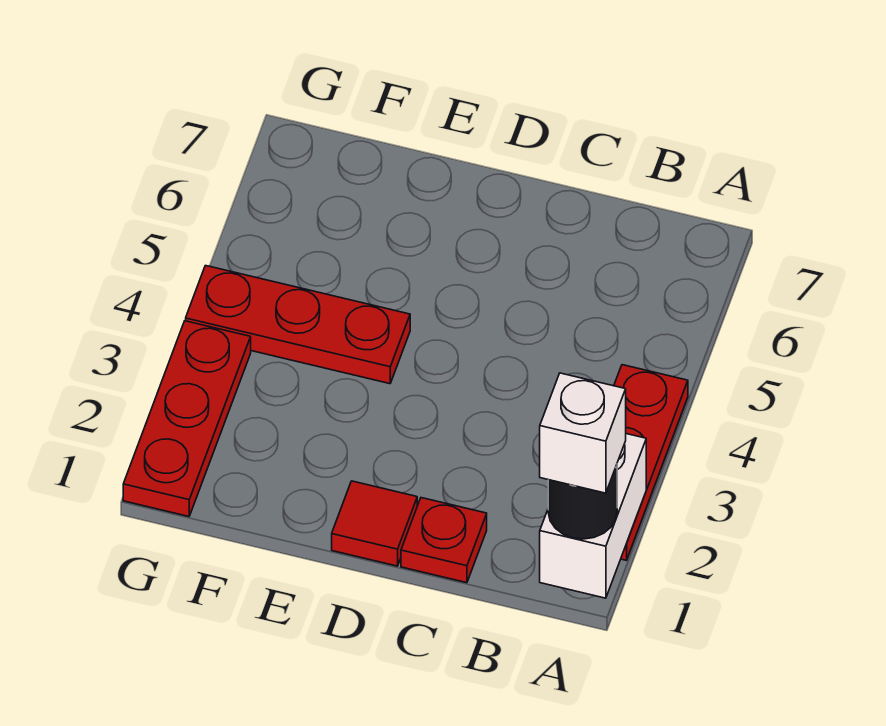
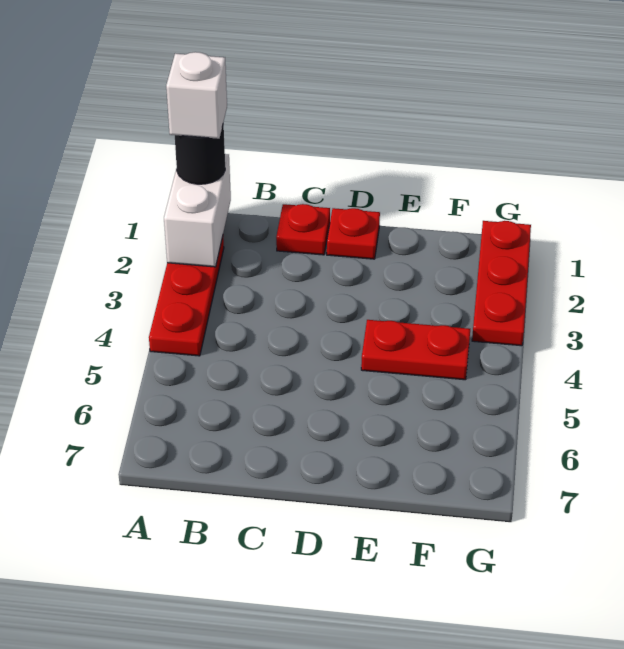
red tile D1 level 1 -> red plate D1 level 1
red plate E4:G4 level 1 -> red plate E4:F4 level 1

